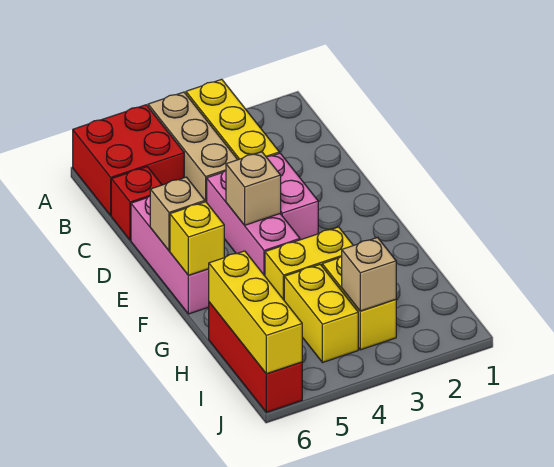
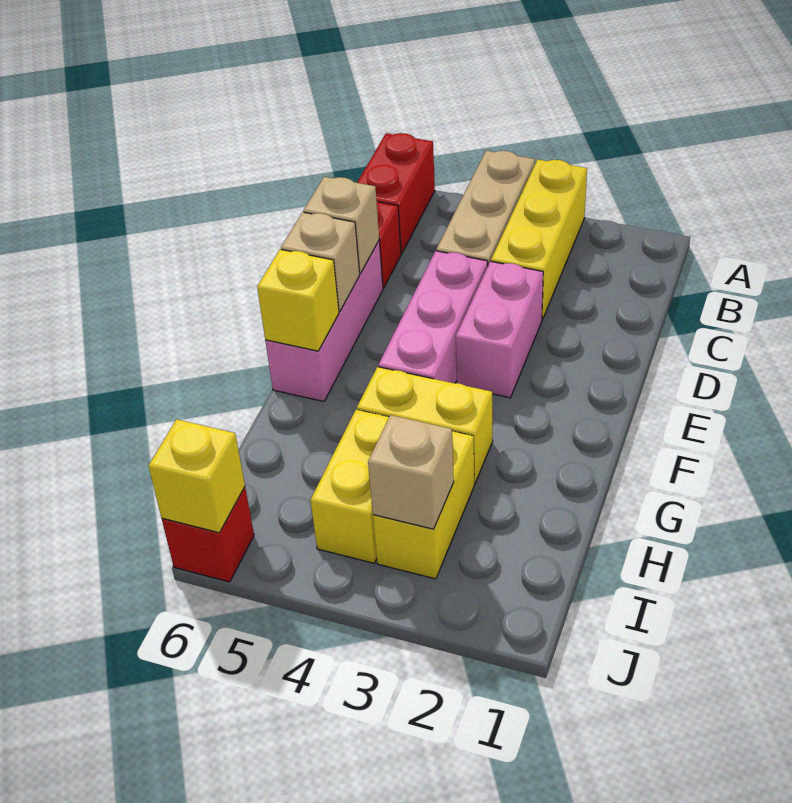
red brick A5:B6 level 1 -> red brick A6:B6 level 1
tan brick E4 level 2 -> tan brick D6 level 2
red brick H6:J6 level 1 -> red brick J6 level 1
yellow brick H6:J6 level 2 -> yellow brick J6 level 2

